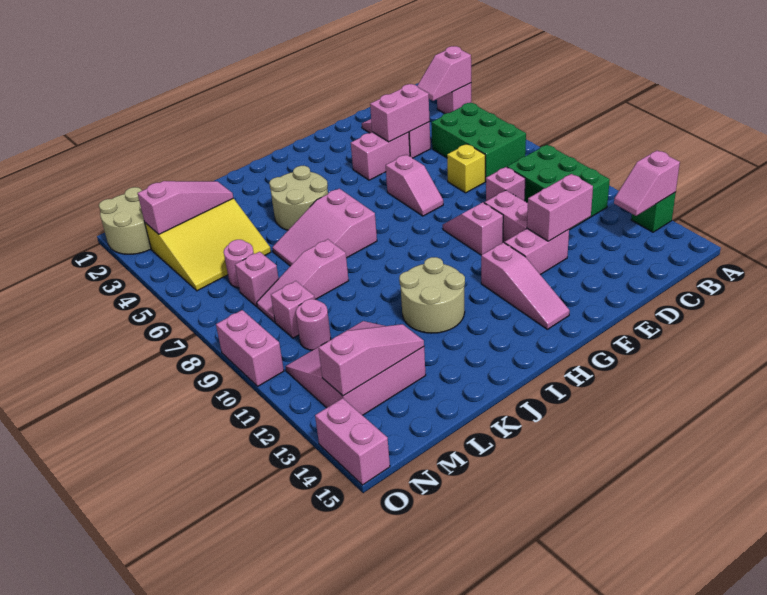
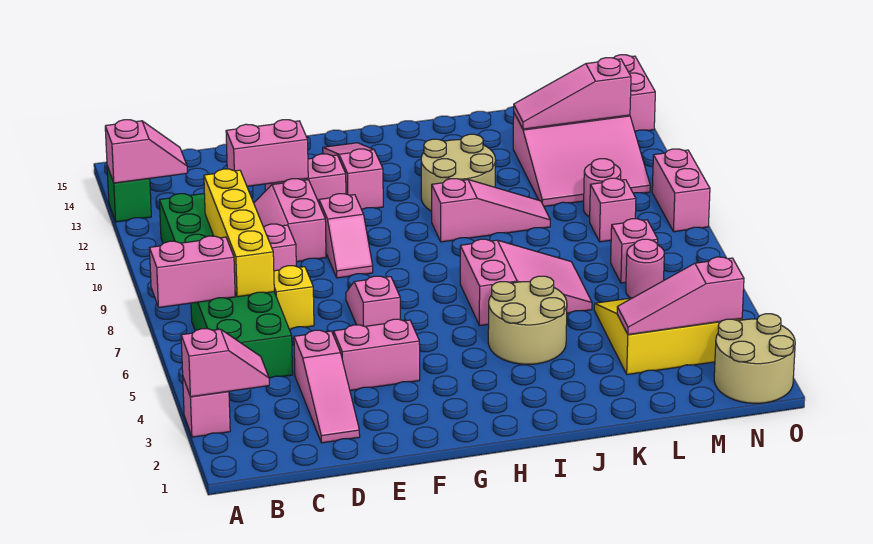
none -> yellow brick C7:C10 level 2
pink brick D4:E4 level 2 -> pink brick A7:B7 level 2
pink slope K8:M8 level 1 top K -> pink slope I10:K10 level 1 top I

